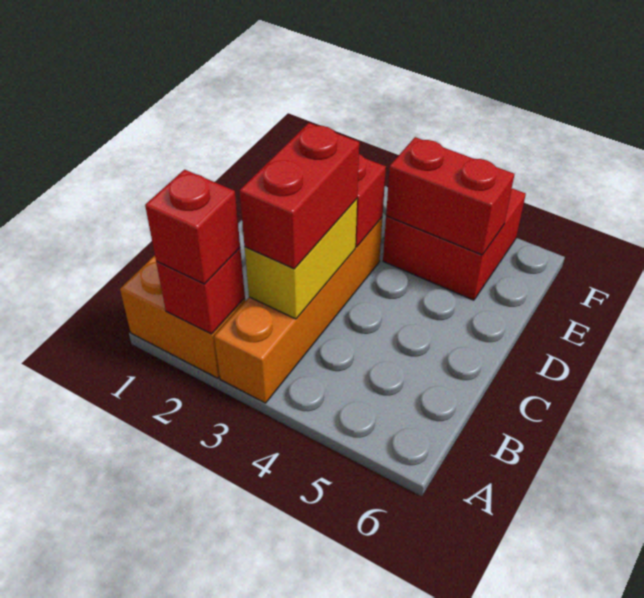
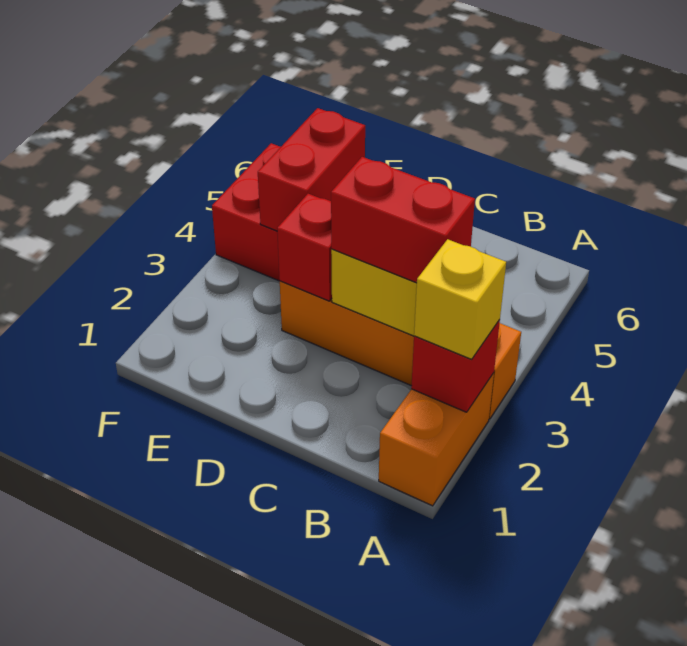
red brick A2 level 3 -> yellow brick A2 level 3

